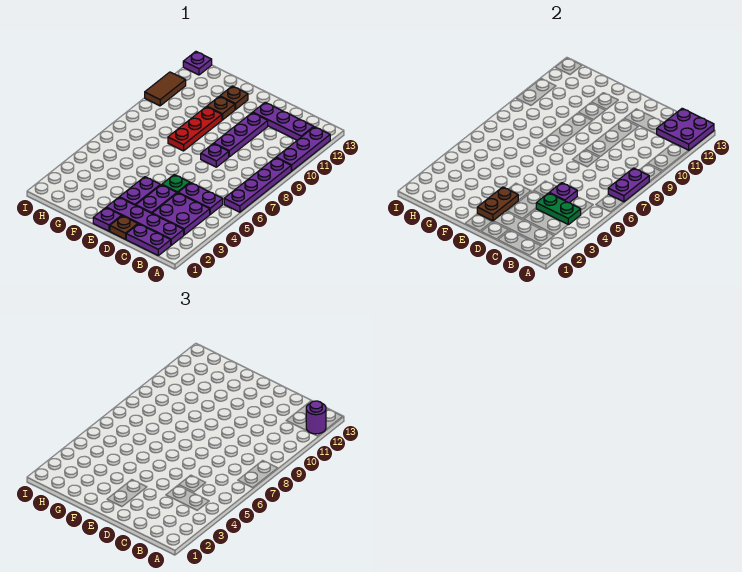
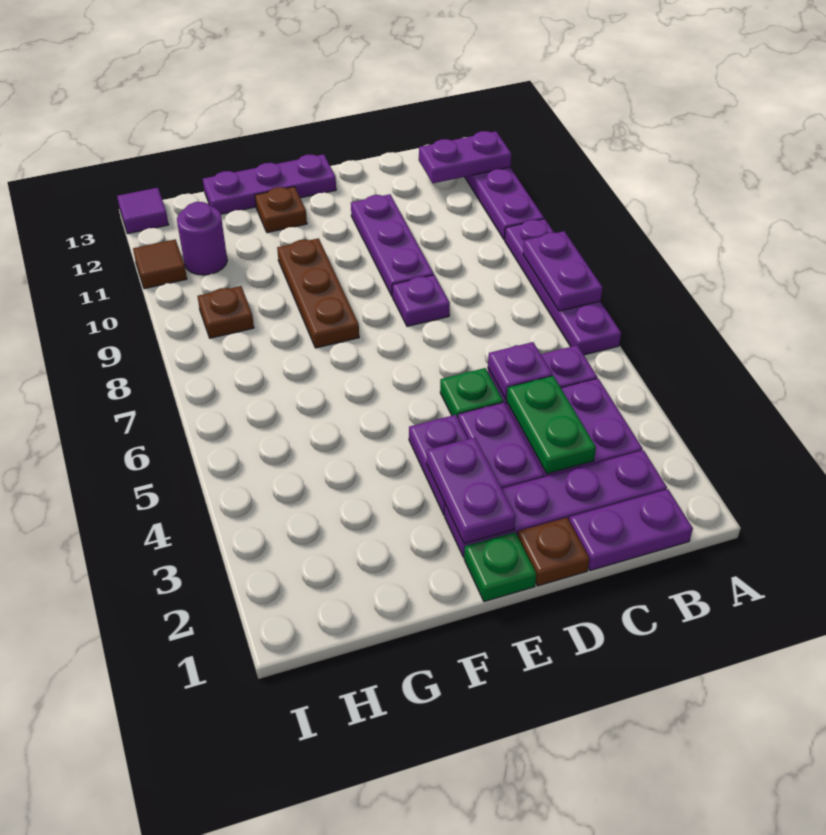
purple plate A12:B13 level 2 -> purple plate A12:B12 level 2
purple round brick A12 level 3 -> purple round brick H11 level 1
green plate B4:C4 level 2 -> green plate C3:C4 level 2
purple plate B12:D12 level 1 -> purple plate E13:G13 level 1
purple plate E1 level 1 -> green plate E1 level 1
brown plate E2:E3 level 2 -> purple plate E2:E3 level 2
red plate F8:F10 level 1 -> brown plate F8:F10 level 1
brown plate F11 level 1 -> brown plate H9 level 1
brown tile I10:I11 level 1 -> brown tile I11 level 1
purple plate I13 level 1 -> purple tile I13 level 1

